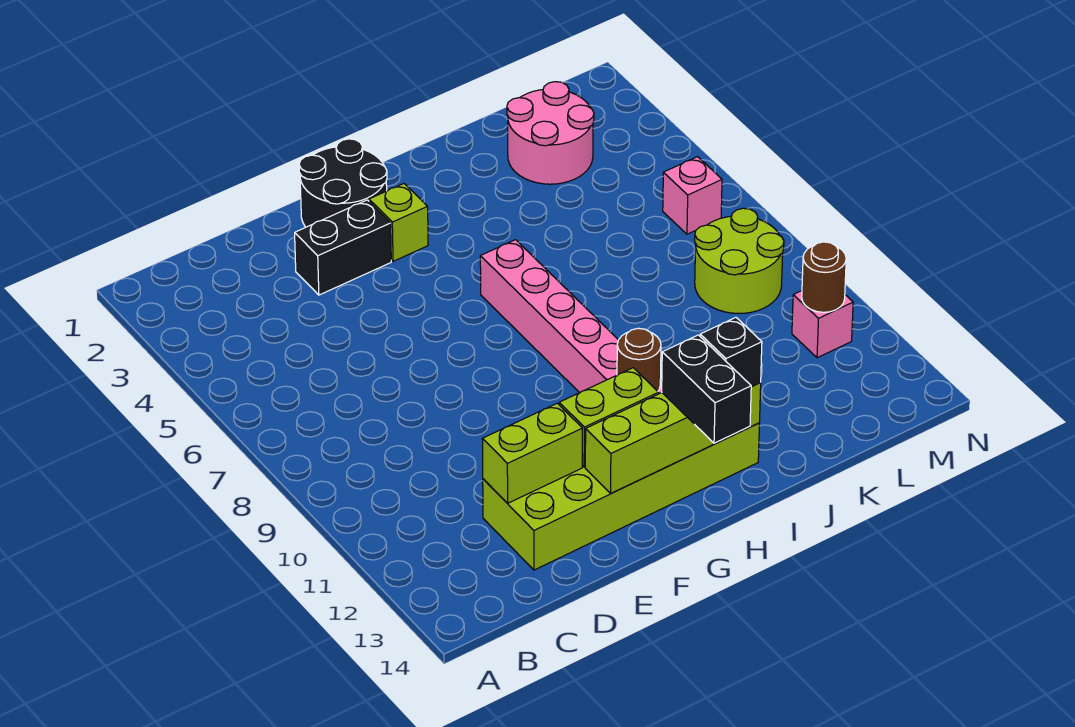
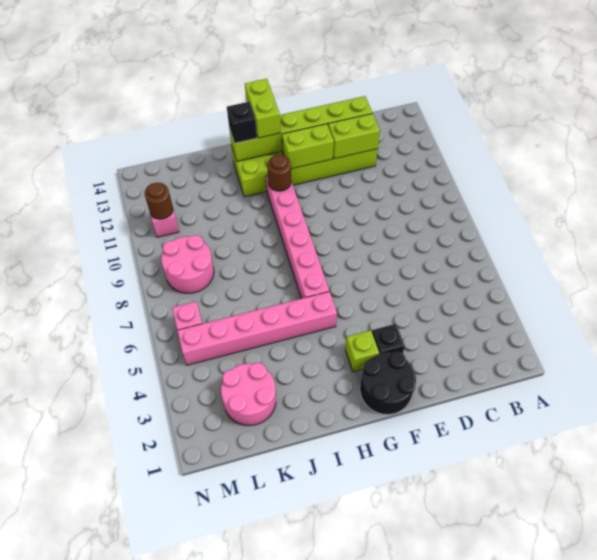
black brick E3:F3 level 1 -> black brick F3 level 1
lime brick F13:I13 level 2 -> lime brick D13:I13 level 2
none -> pink brick H5:M5 level 1
black brick H13:H14 level 3 -> lime brick H13:H14 level 3
lime round brick L8:M9 level 1 -> pink round brick L8:M9 level 1

